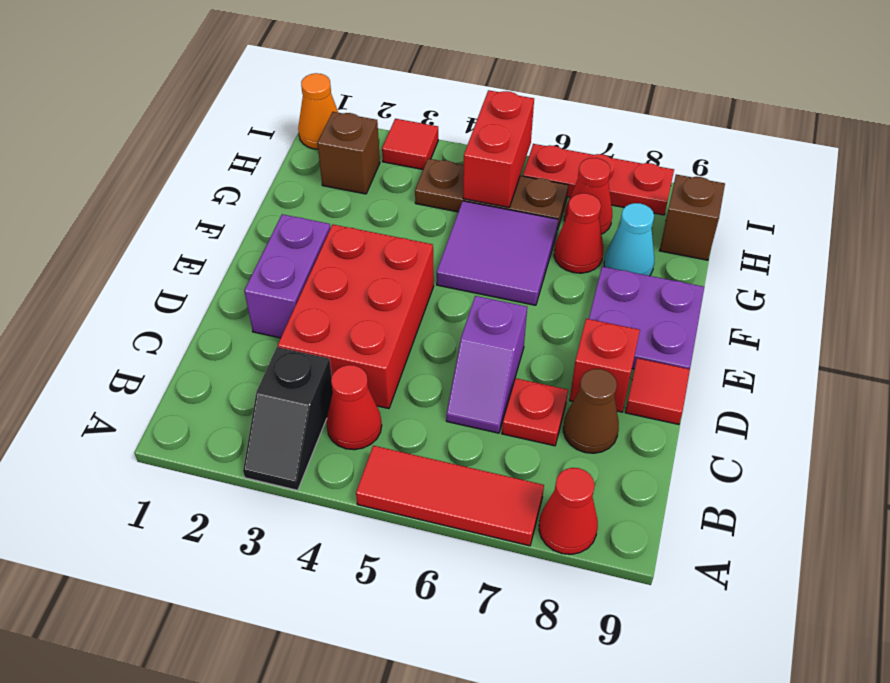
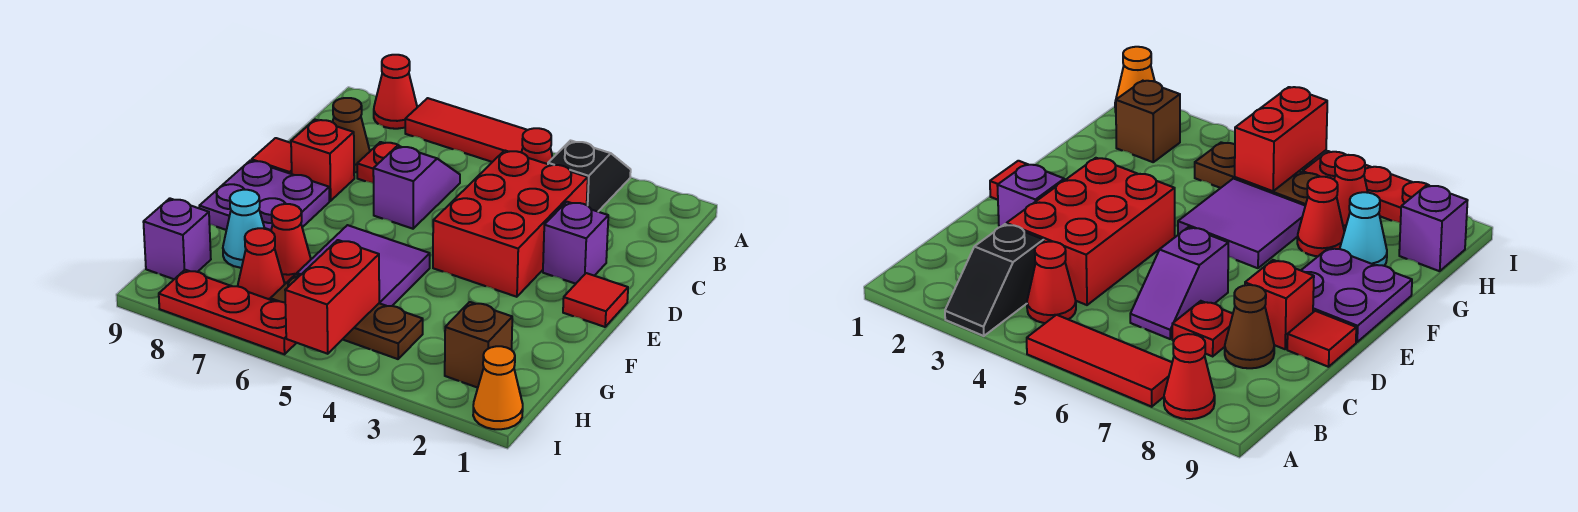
purple brick D2:E2 level 1 -> purple brick D2 level 1
brown brick H9 level 1 -> purple brick H9 level 1
red tile I3 level 1 -> red tile E1 level 1

